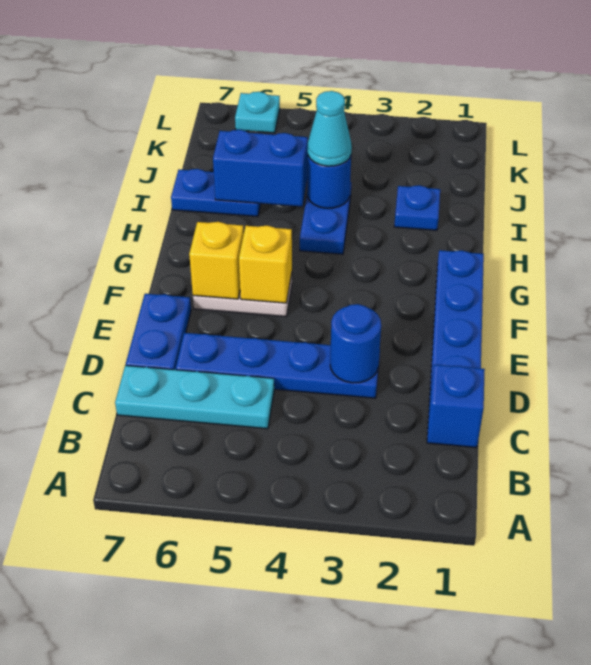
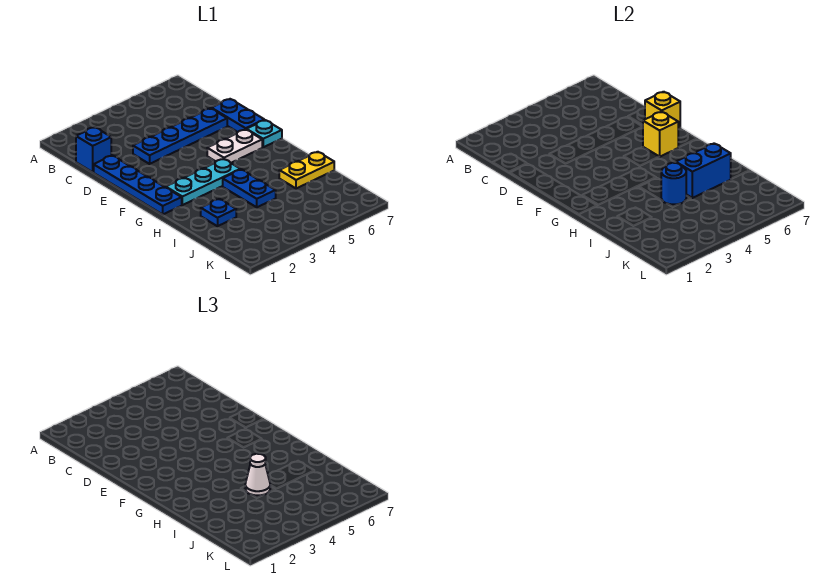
cyan plate C5:C7 level 1 -> cyan plate G2:G4 level 1
blue round brick D3 level 2 -> none
yellow brick F5 level 2 -> yellow brick E7 level 2
cyan cone I4 level 3 -> white cone I4 level 3
blue plate I6:I7 level 1 -> yellow plate I6:I7 level 1
cyan plate L6 level 1 -> cyan plate F7 level 1

